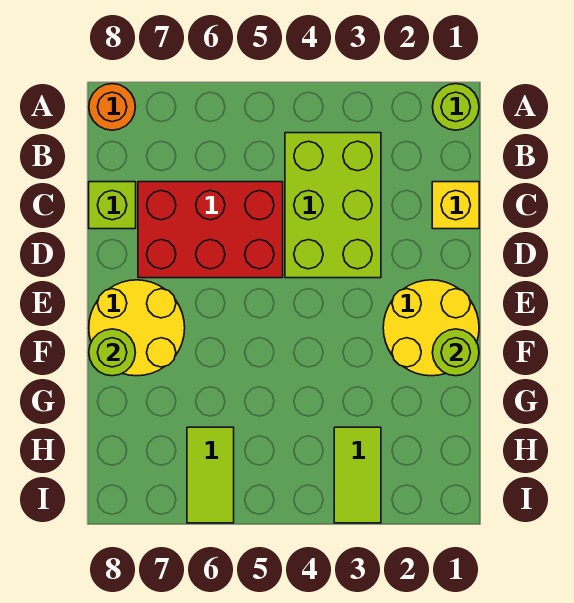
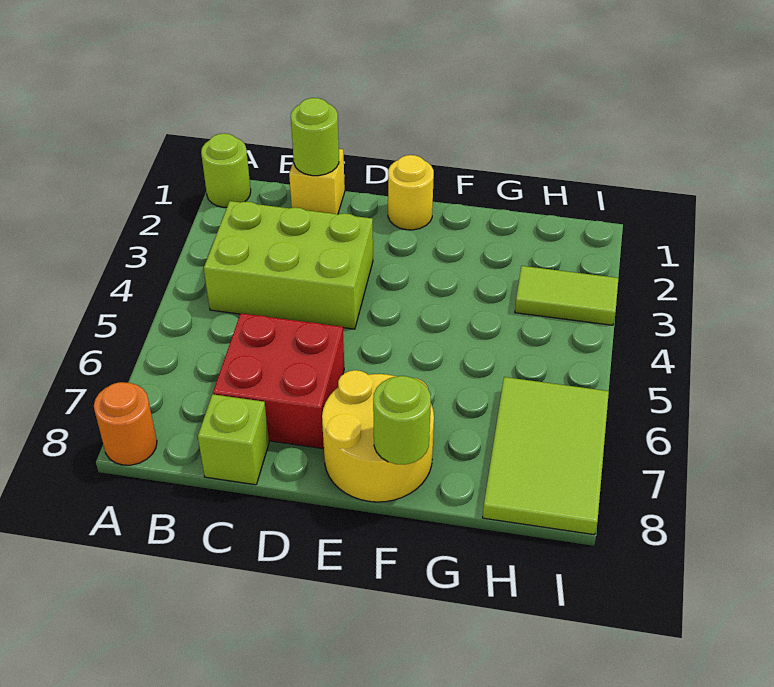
red brick C5:D7 level 1 -> red brick C6:D7 level 1
yellow round brick E1:F2 level 1 -> yellow round brick E1 level 1
lime round brick F1 level 2 -> lime round brick C1 level 2
lime tile H6:I6 level 1 -> lime tile H6:I8 level 1

